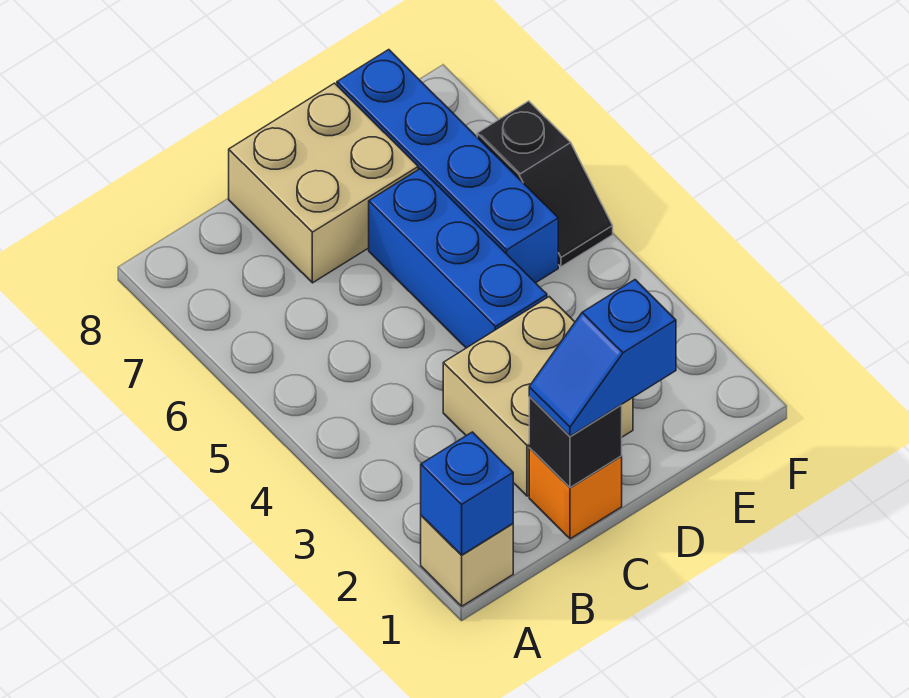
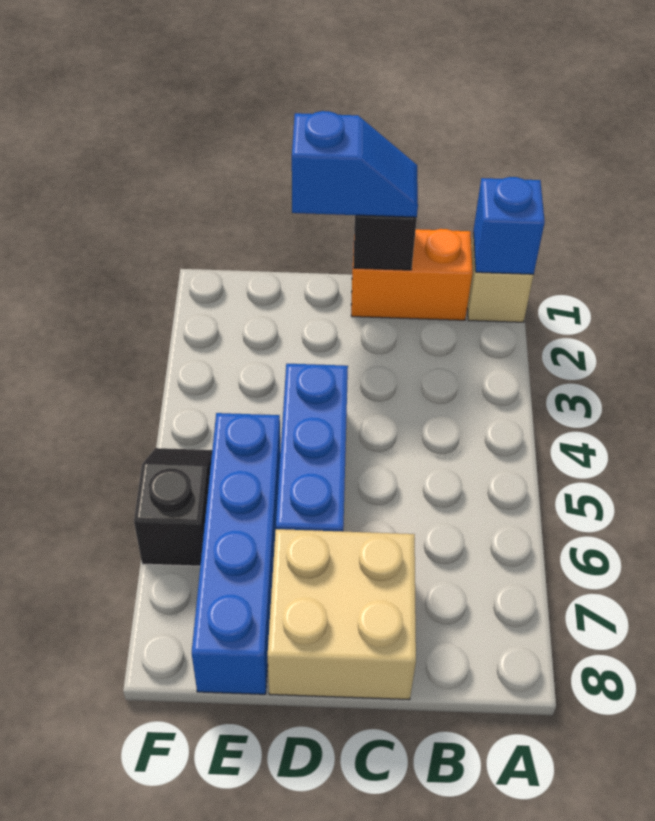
orange brick C1 level 1 -> orange brick B1:C1 level 1
tan brick C2:D3 level 1 -> none

